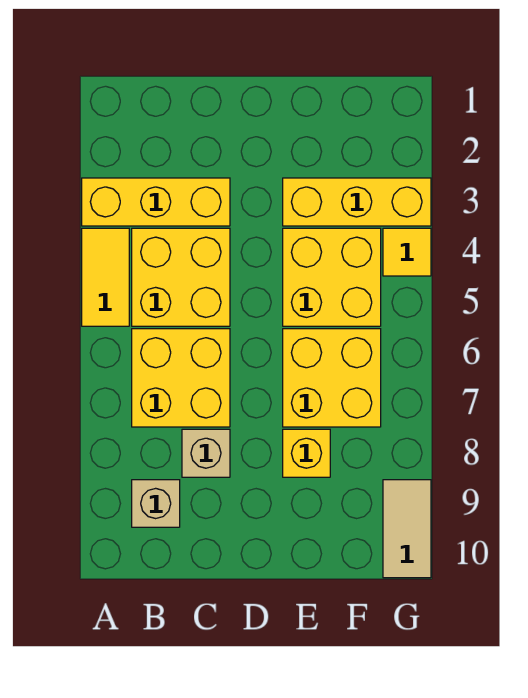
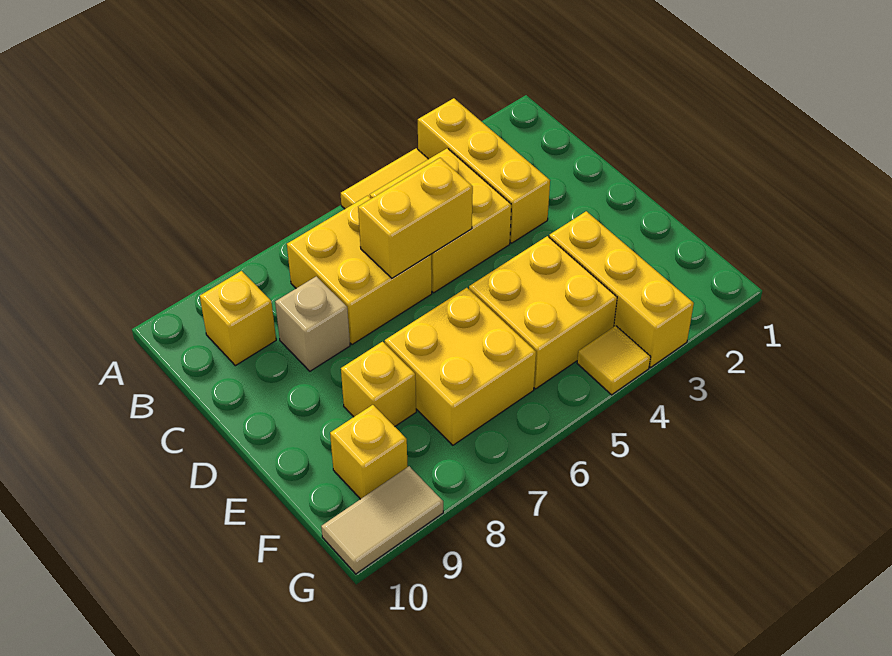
tan brick B9 level 1 -> yellow brick B9 level 1
none -> yellow brick C5:C6 level 2
none -> yellow brick F9 level 1

